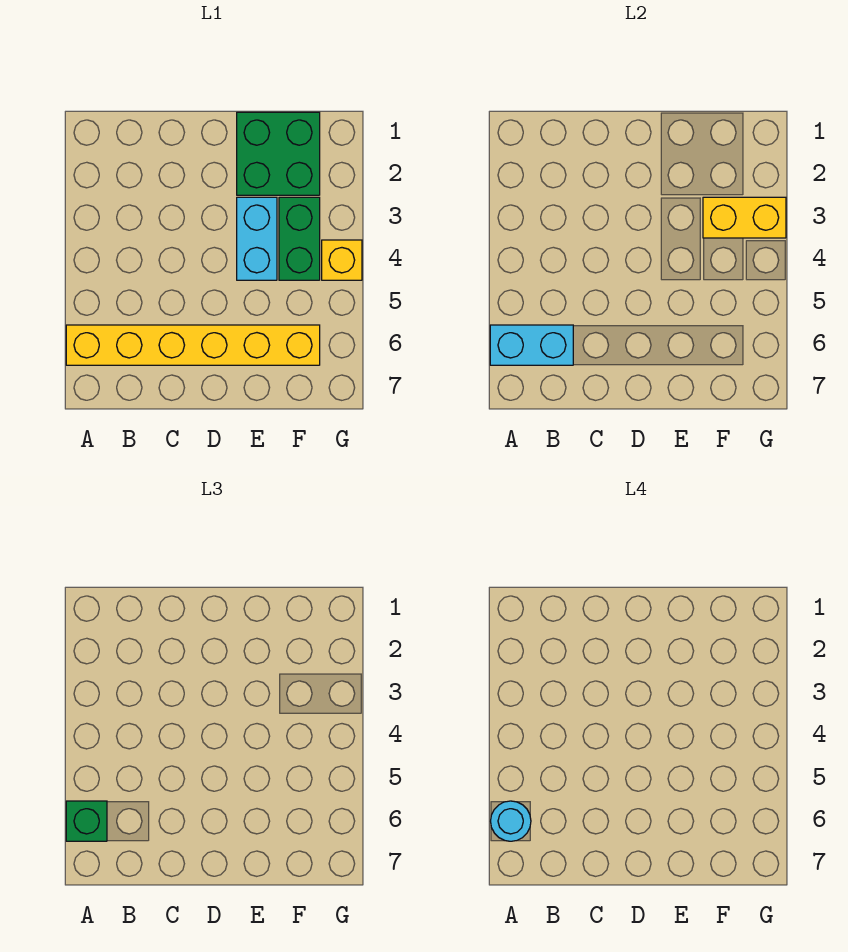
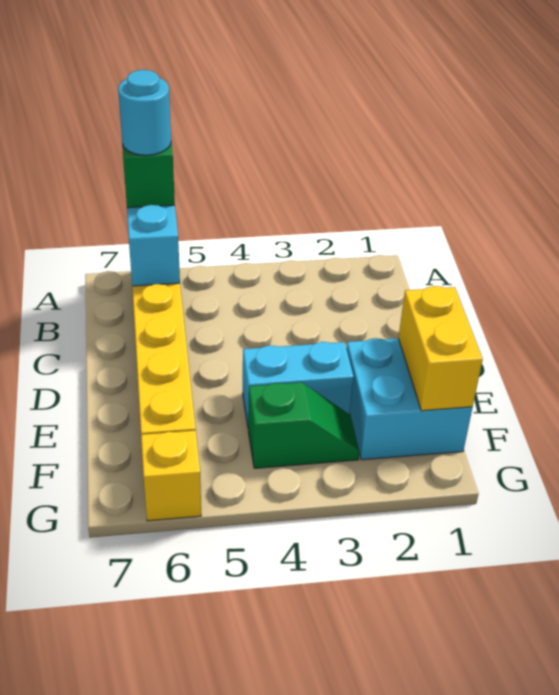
green brick E1:F2 level 1 -> cyan brick E1:F2 level 1
green brick F3:F4 level 1 -> green slope F3:F4 level 1 top 4
yellow brick F3:G3 level 2 -> yellow brick E1:F1 level 2
yellow brick G4 level 1 -> yellow brick G6 level 1

